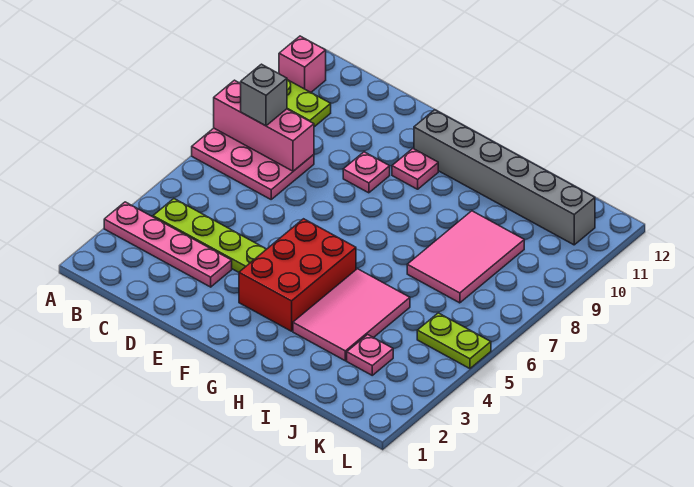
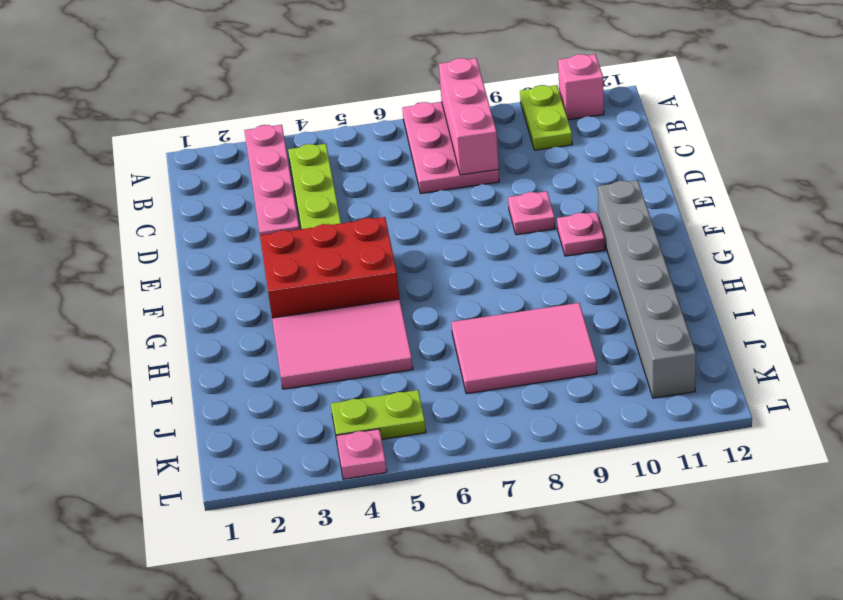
grey brick B8 level 3 -> none
pink plate J3 level 1 -> pink plate L4 level 1
lime plate K5:L5 level 1 -> lime plate K4:K5 level 1

